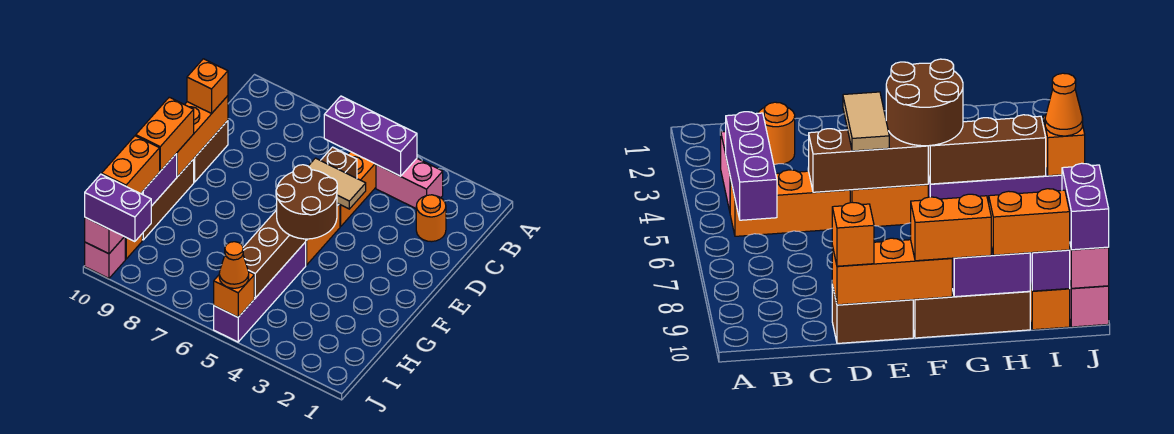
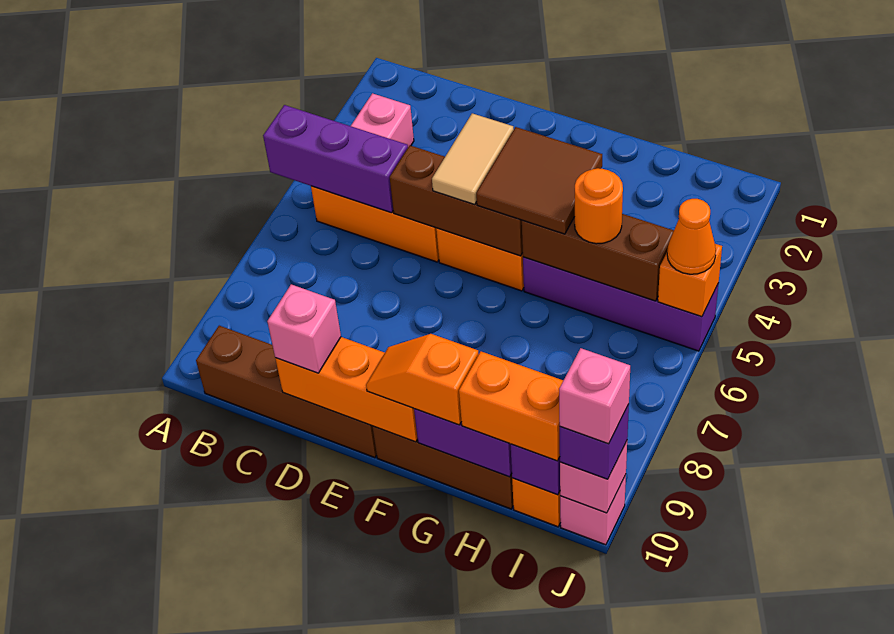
purple brick B4:B6 level 2 -> purple brick A5:C5 level 2
orange round brick C2 level 1 -> orange round brick H5 level 3
brown brick D10:E10 level 1 -> brown brick B10:E10 level 1
orange brick D10 level 3 -> pink brick D10 level 3
brown round brick F4:G5 level 3 -> brown tile F4:G5 level 3
orange brick F10:G10 level 3 -> orange slope F10:G10 level 3 top G
purple brick J9:J10 level 3 -> purple brick J10 level 3
none -> pink brick J10 level 4

